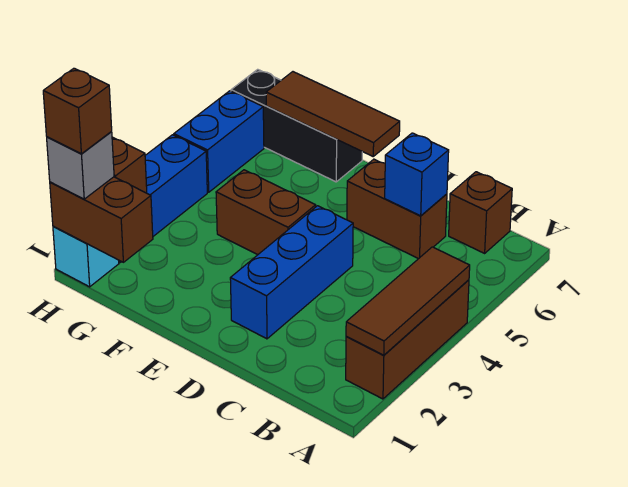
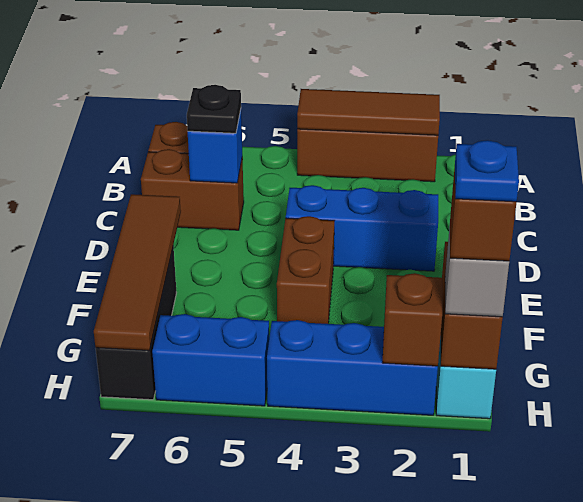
brown brick C6:D6 level 1 -> brown brick C6:C7 level 1
none -> black plate C6 level 3
brown tile E7:G7 level 2 -> brown tile E7:H7 level 2
none -> blue plate H1 level 5

